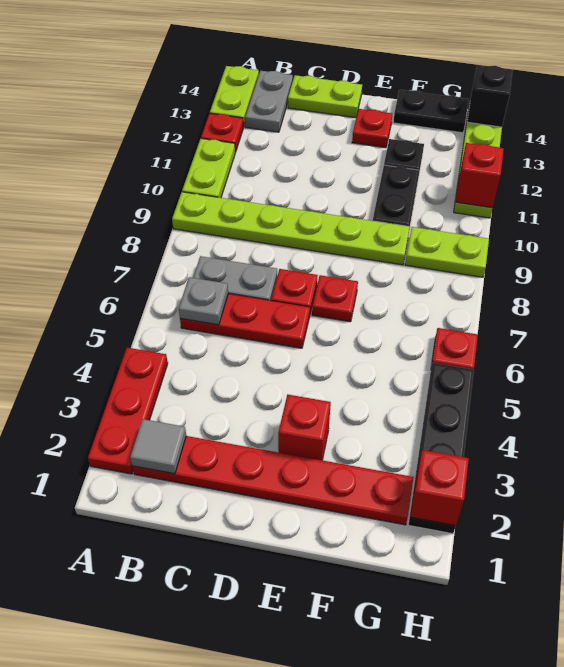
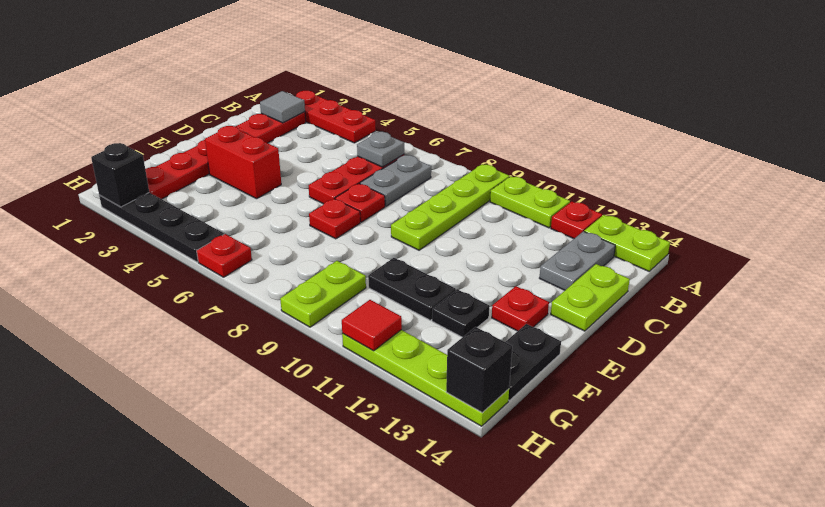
lime plate A9:F9 level 1 -> lime plate A9:D9 level 1
grey plate B13:B14 level 1 -> grey plate B13:C13 level 1
red brick E3 level 1 -> red brick E3:E4 level 1
red brick H2 level 2 -> black brick H2 level 2
red brick H11 level 2 -> red tile H11 level 2

